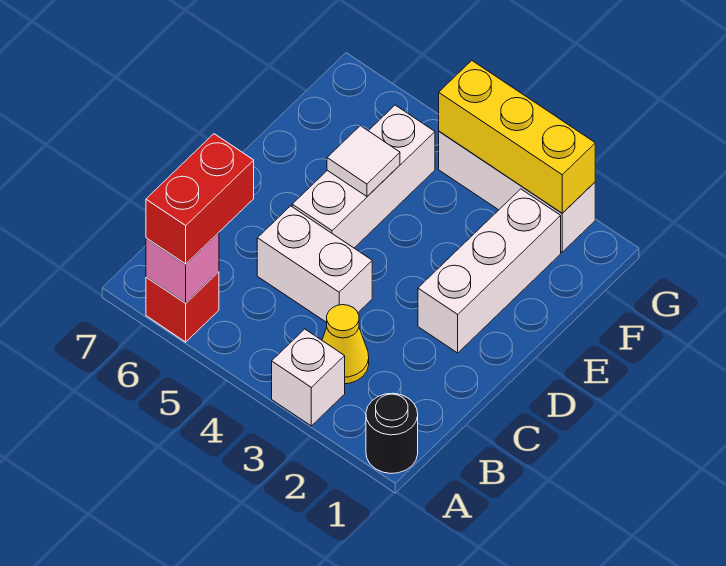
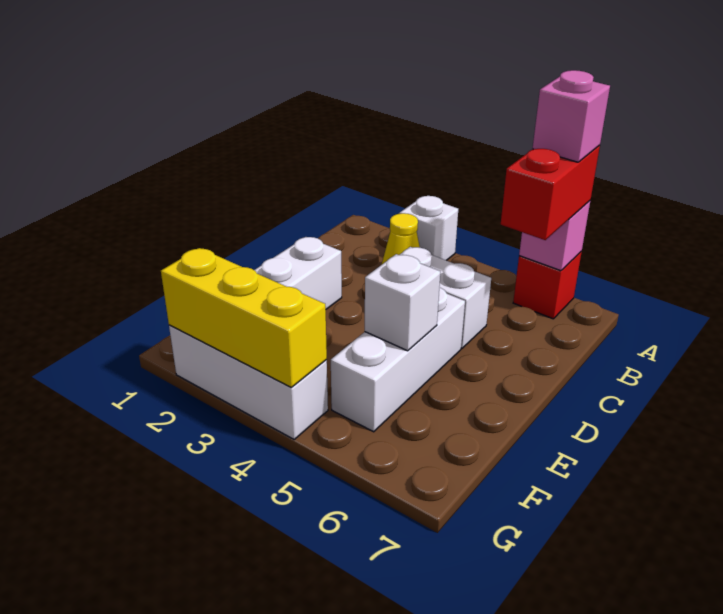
black round brick A1 level 1 -> none
none -> pink brick A6 level 4
white tile E5 level 2 -> white brick E5 level 2

